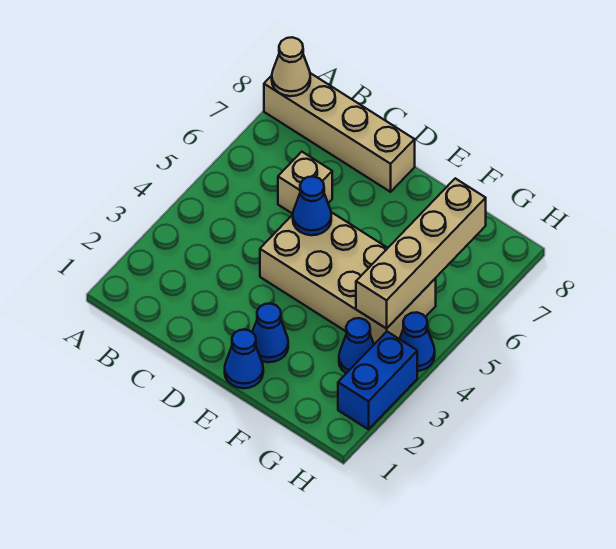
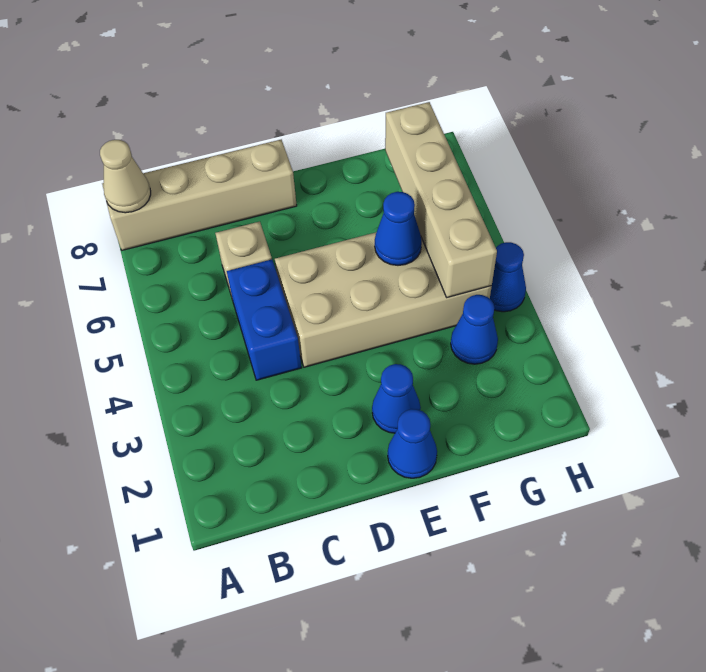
blue cone D5 level 2 -> blue cone F5 level 2
blue brick H2:H3 level 1 -> blue brick C4:C5 level 1

